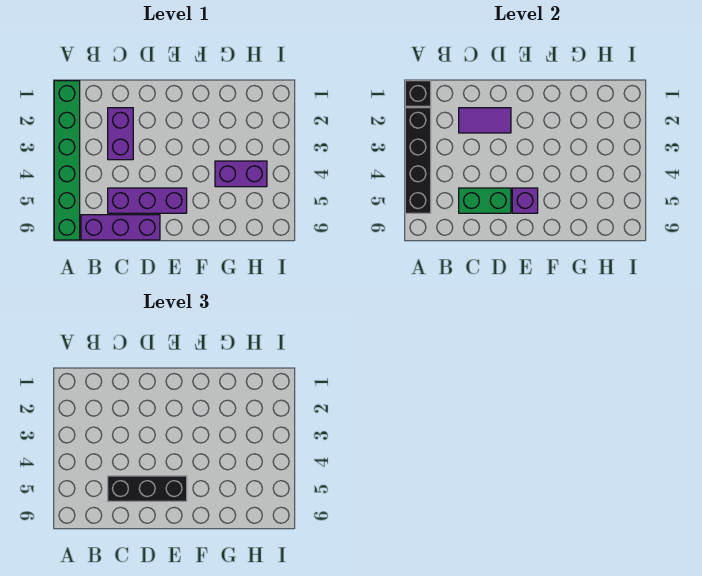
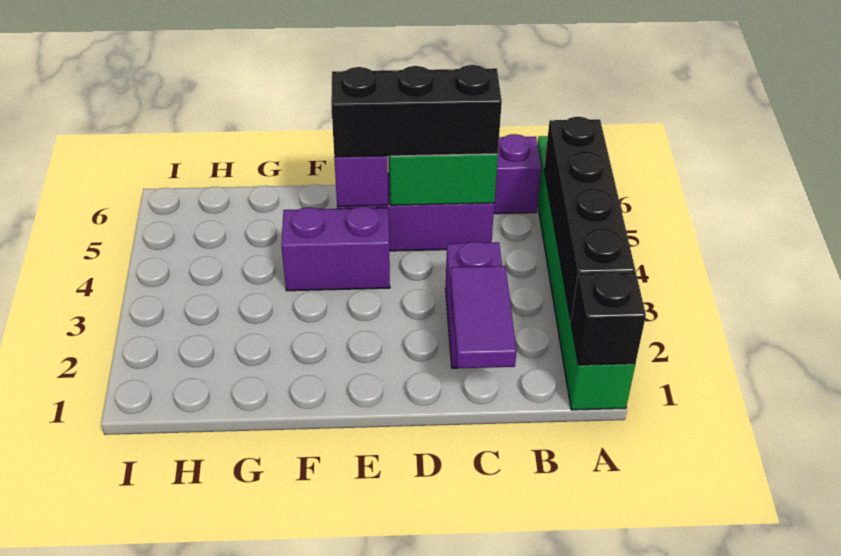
purple tile C2:D2 level 2 -> purple tile C1:C2 level 2
purple brick G4:H4 level 1 -> purple brick E4:F4 level 1

